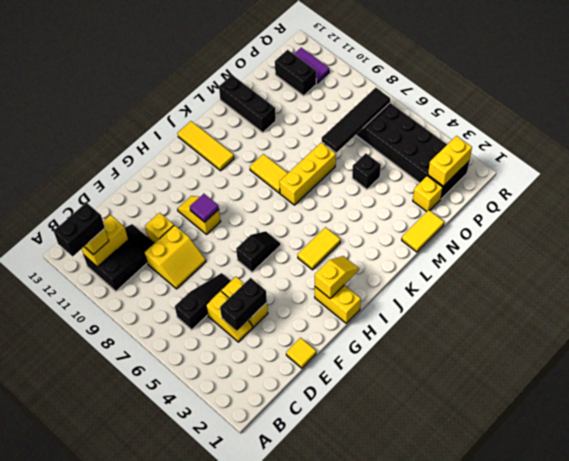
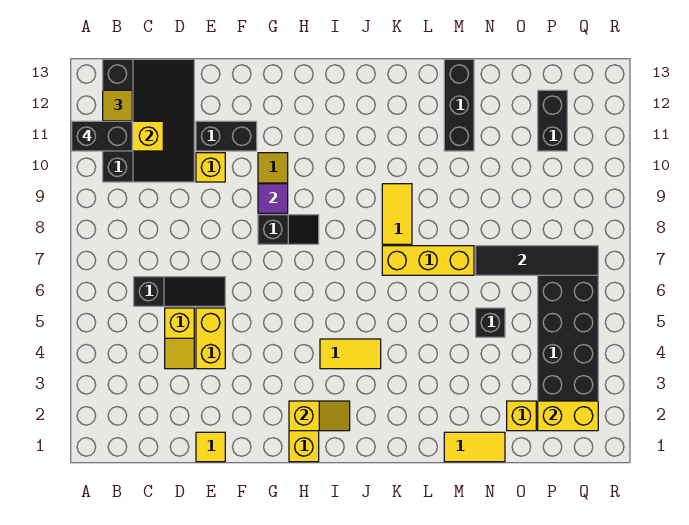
black slope B10:D11 level 1 top B -> black slope B10:D13 level 1 top B
black brick D4:E4 level 2 -> black brick E11:F11 level 1
yellow slope D8:E9 level 1 top 9 -> none
black slope G6:H6 level 1 top G -> black slope G8:H8 level 1 top G
yellow tile J11:J13 level 1 -> none
purple tile Q11:Q12 level 1 -> none

